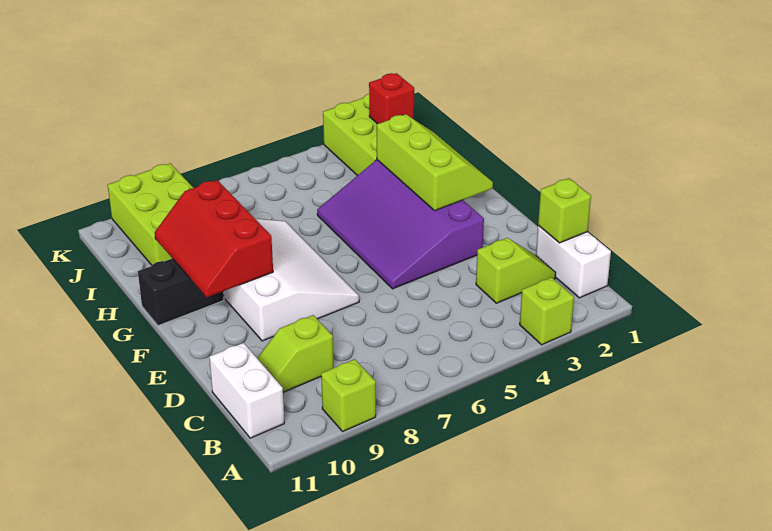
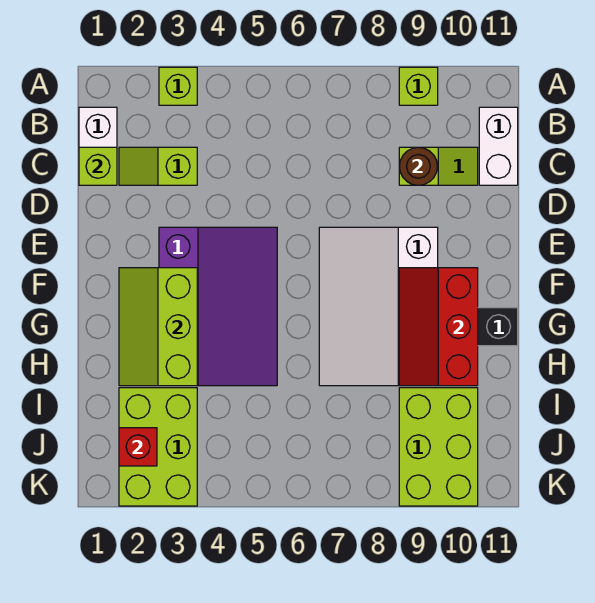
none -> brown round brick C9 level 2
red slope F9:H10 level 2 top 9 -> red slope F9:H10 level 2 top 10

